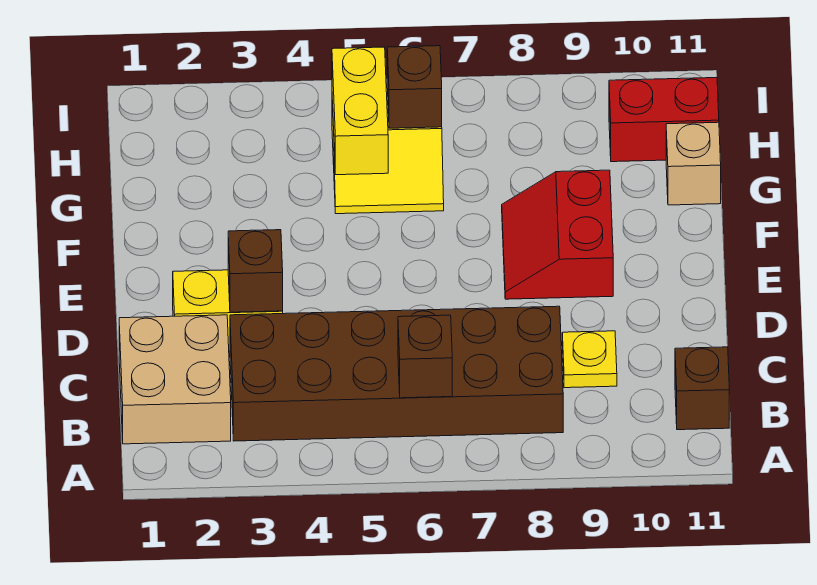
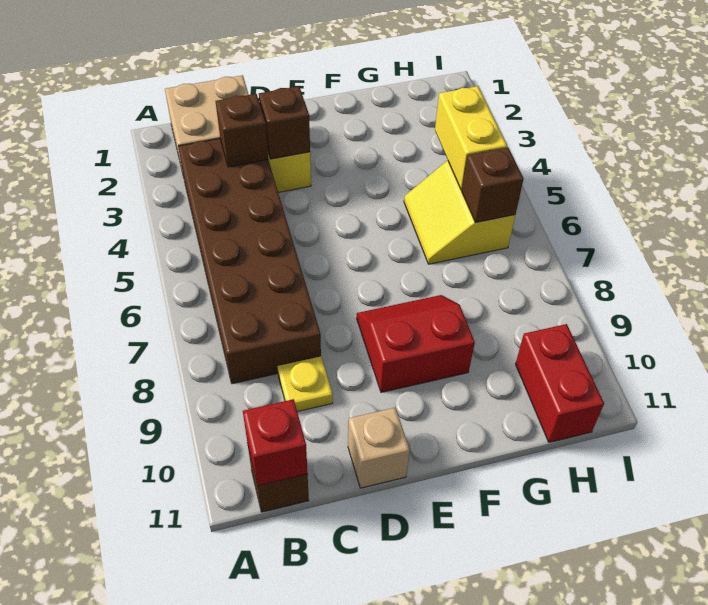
brown brick B6 level 2 -> brown brick C3 level 2
none -> red brick B11 level 2
yellow brick G5:H5 level 2 -> yellow brick H4:H5 level 2
tan brick G11 level 1 -> tan brick D11 level 1

